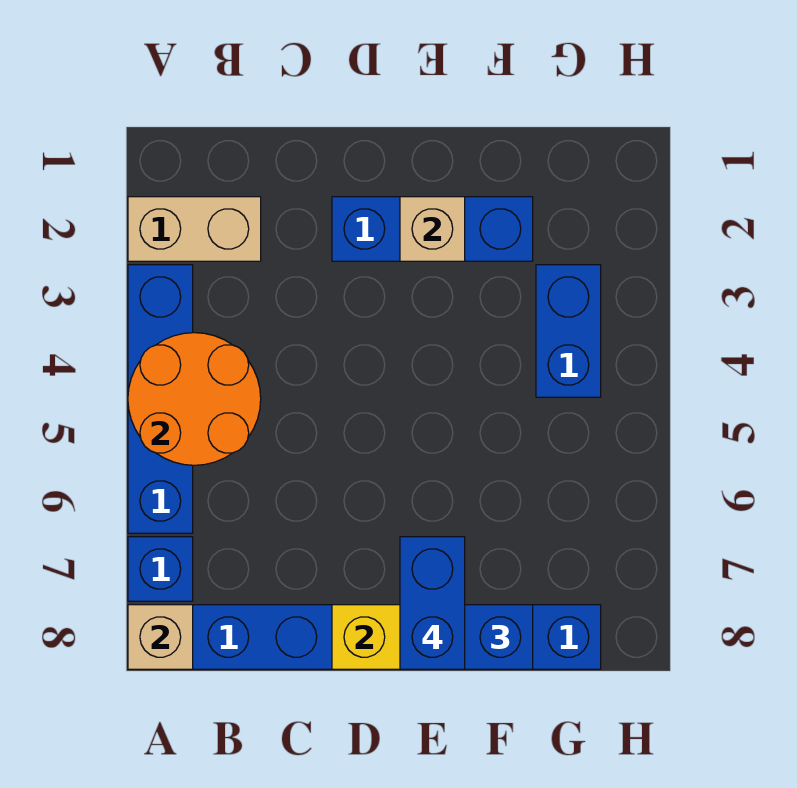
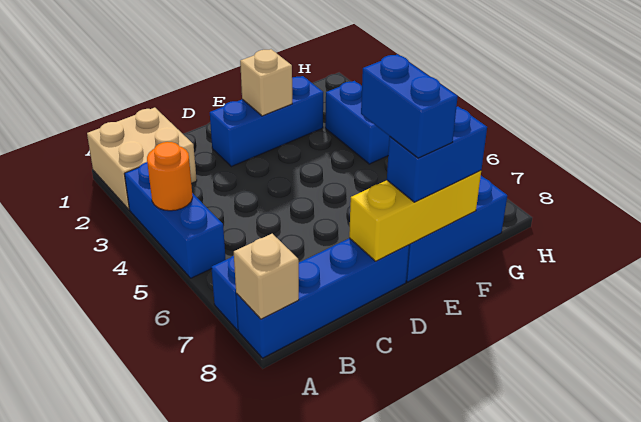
tan brick A2:B2 level 1 -> tan brick A1:B2 level 1
blue brick A3:A6 level 1 -> blue brick A3:A5 level 1
orange round brick A4:B5 level 2 -> orange round brick A4 level 2

